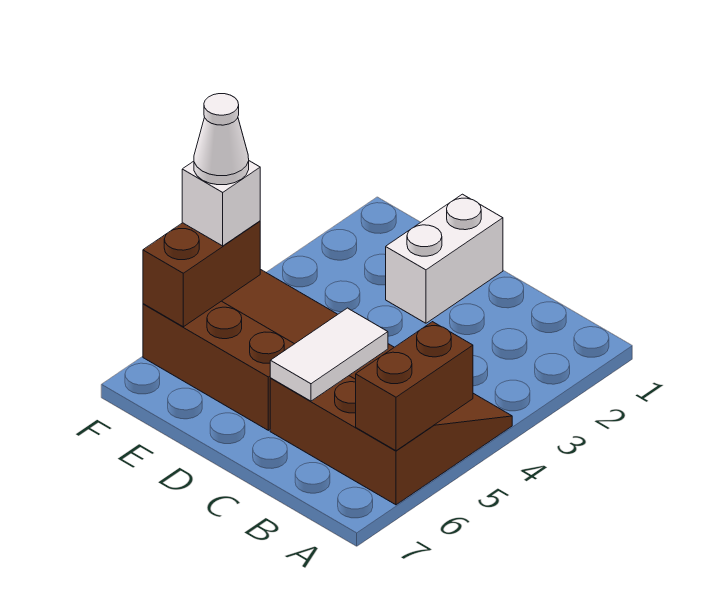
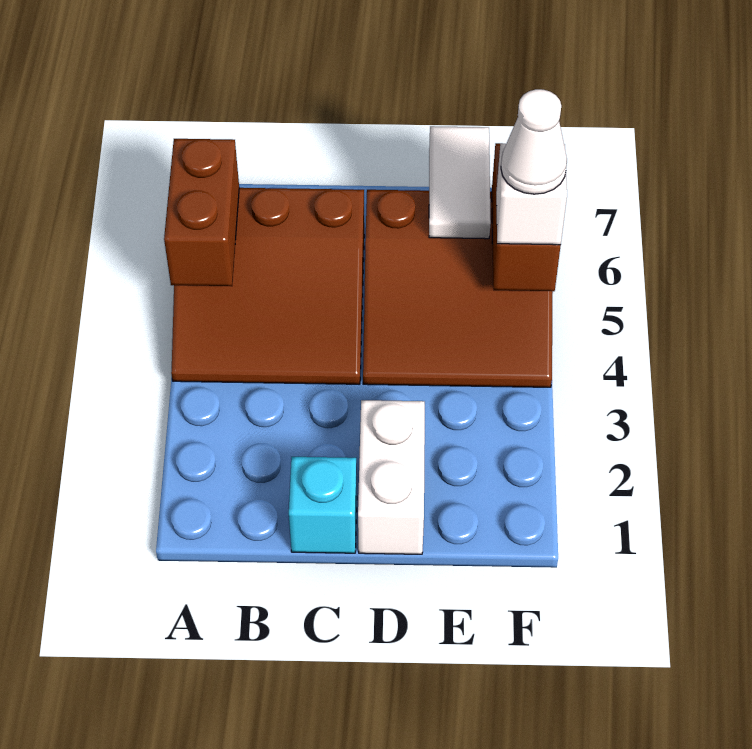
none -> cyan brick C1 level 1
white tile C5:C6 level 2 -> white tile E6:E7 level 2

